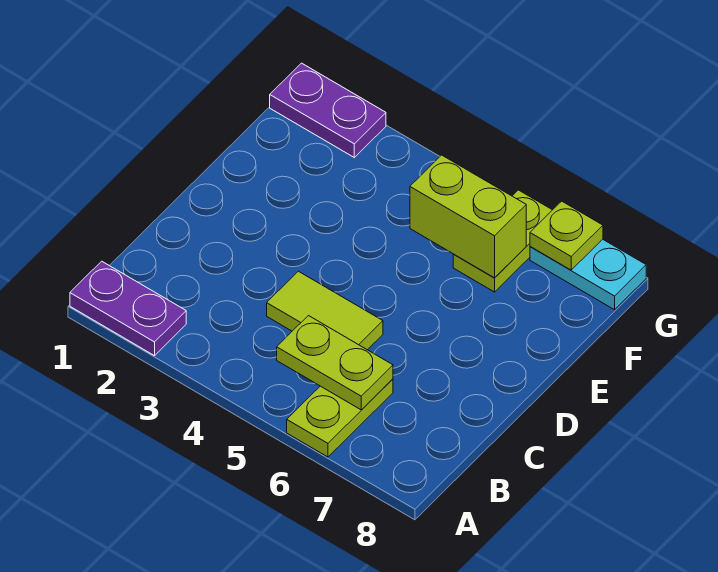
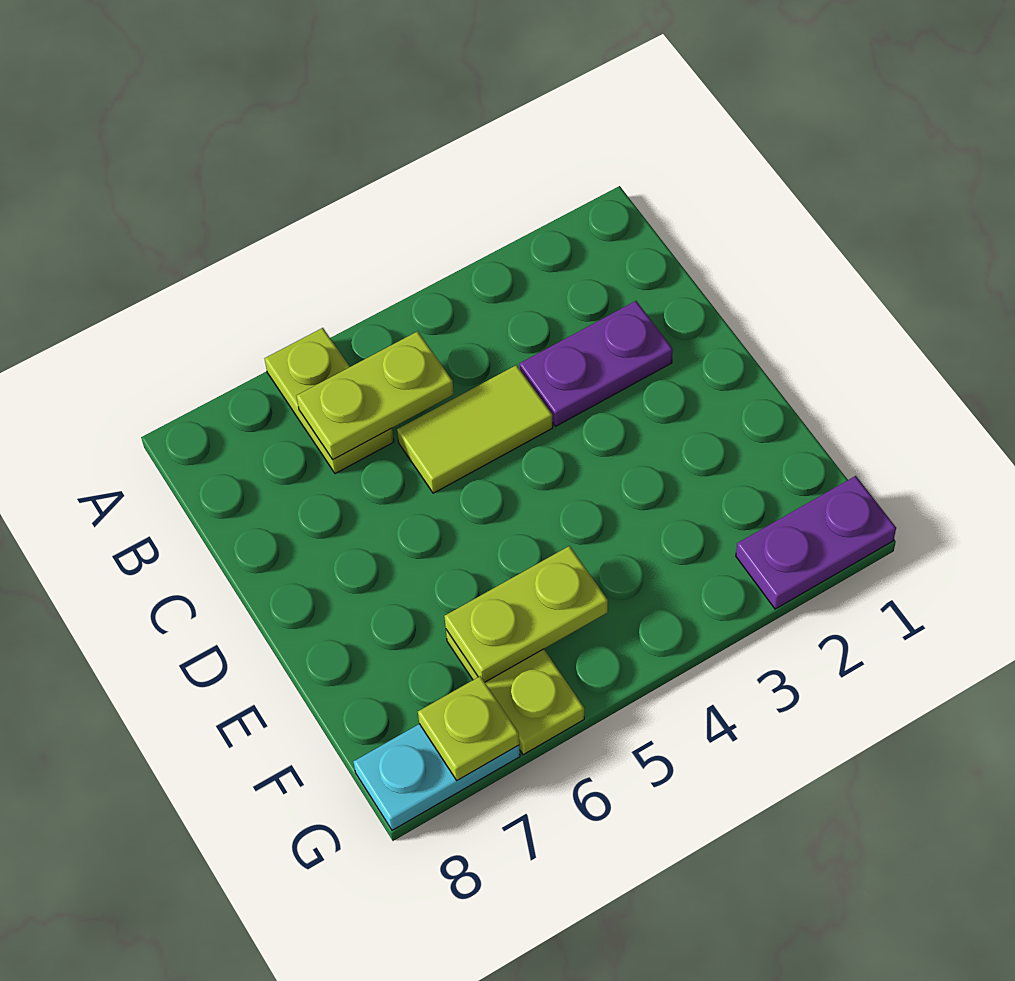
purple plate A1:A2 level 1 -> purple plate C2:C3 level 1
lime brick F5:F6 level 2 -> lime plate F5:F6 level 2

